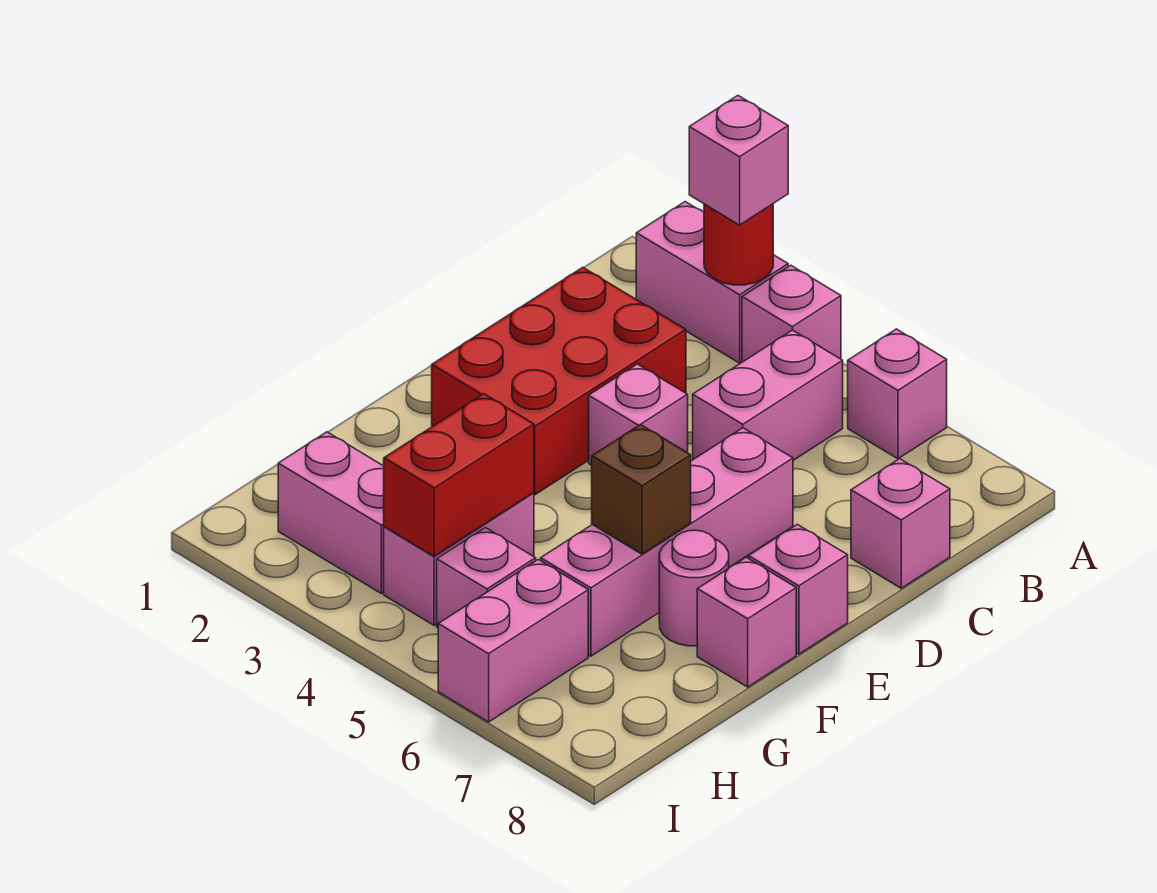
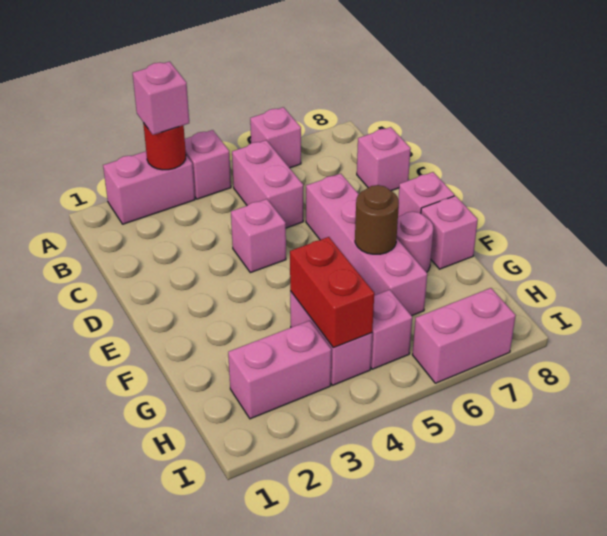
red brick C2:E3 level 1 -> none
brown brick F6 level 2 -> brown round brick F6 level 2
pink brick H6:I6 level 1 -> pink brick I6:I7 level 1

